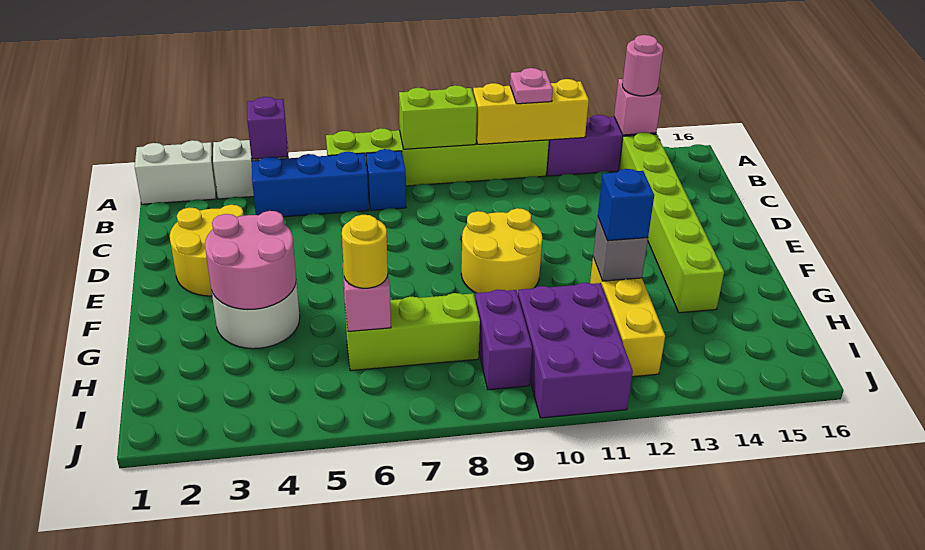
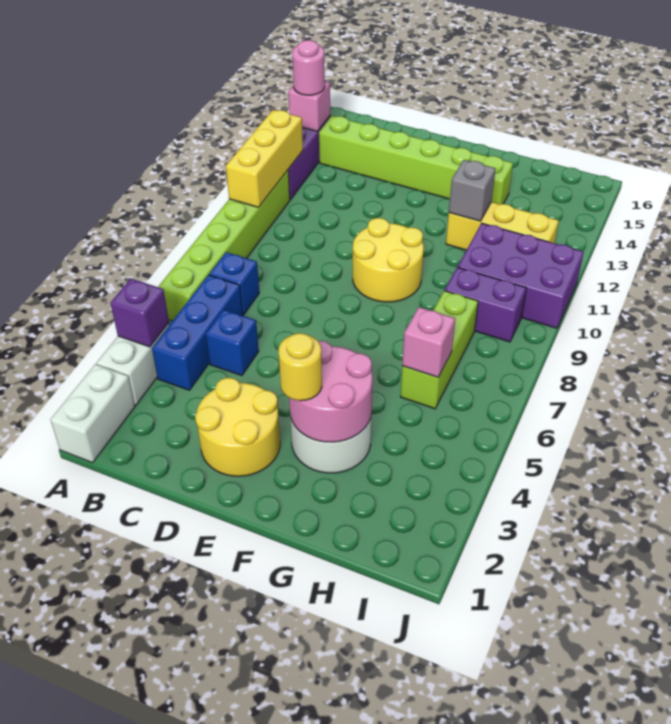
lime brick A8:A9 level 2 -> none
pink plate A11 level 3 -> none
blue brick G12 level 3 -> blue brick C5 level 1
yellow round brick H6 level 3 -> yellow round brick F3 level 3

